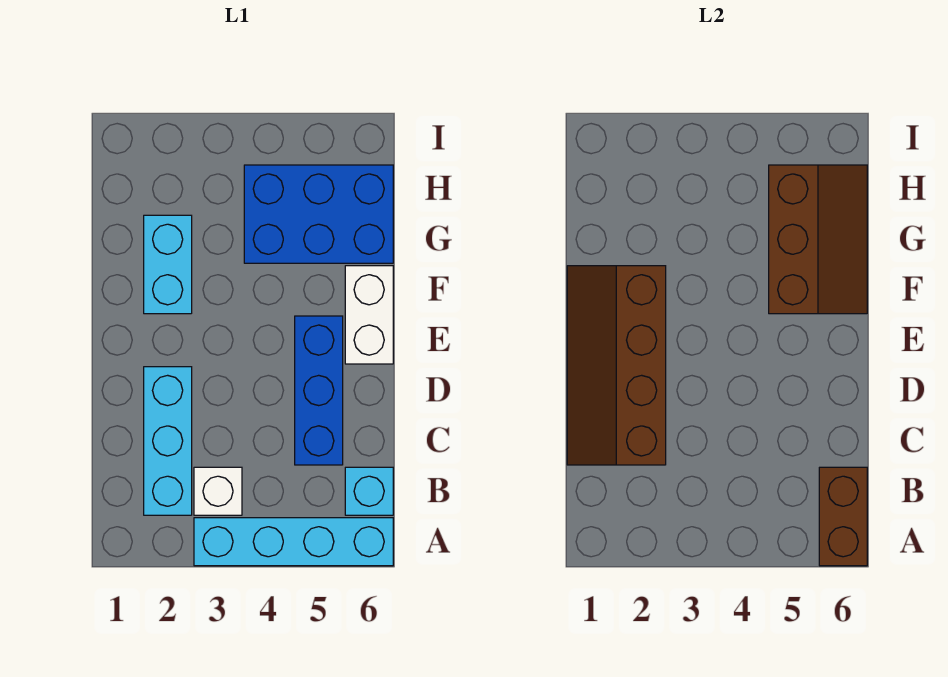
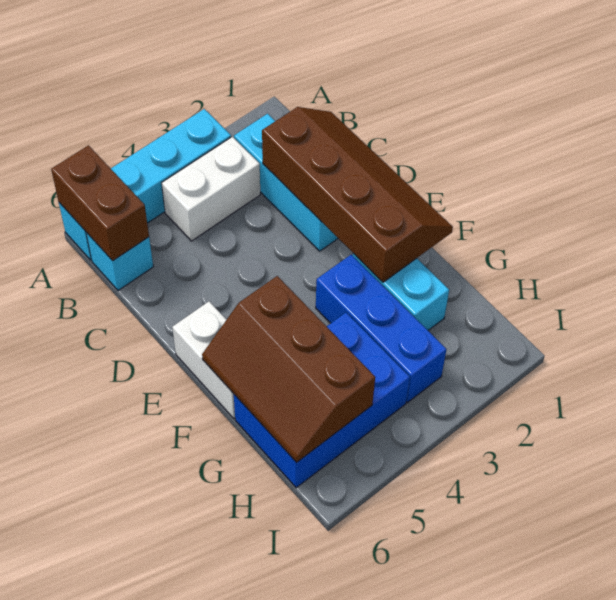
white brick B3 level 1 -> white brick B3:B4 level 1
blue brick C5:E5 level 1 -> blue brick F3:H3 level 1

